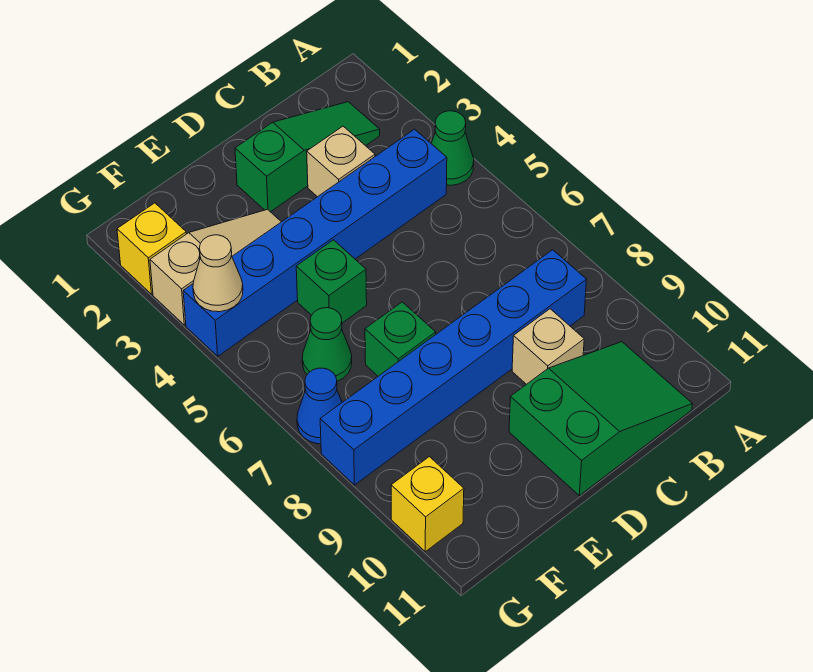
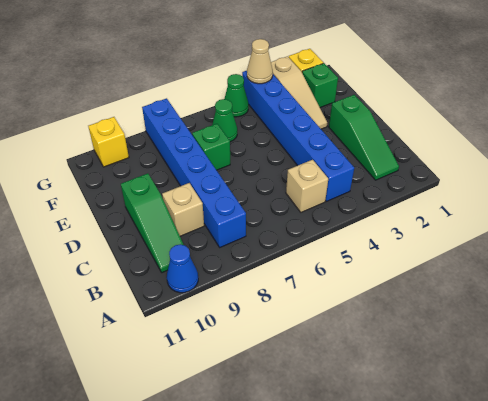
green cone A4 level 1 -> green cone G5 level 1
green slope B10:D11 level 1 top D -> green slope B10:D10 level 1 top D
tan brick C3 level 1 -> tan brick B5 level 1
green brick E5 level 1 -> green brick F2 level 1
blue cone G7 level 1 -> blue cone A10 level 1

